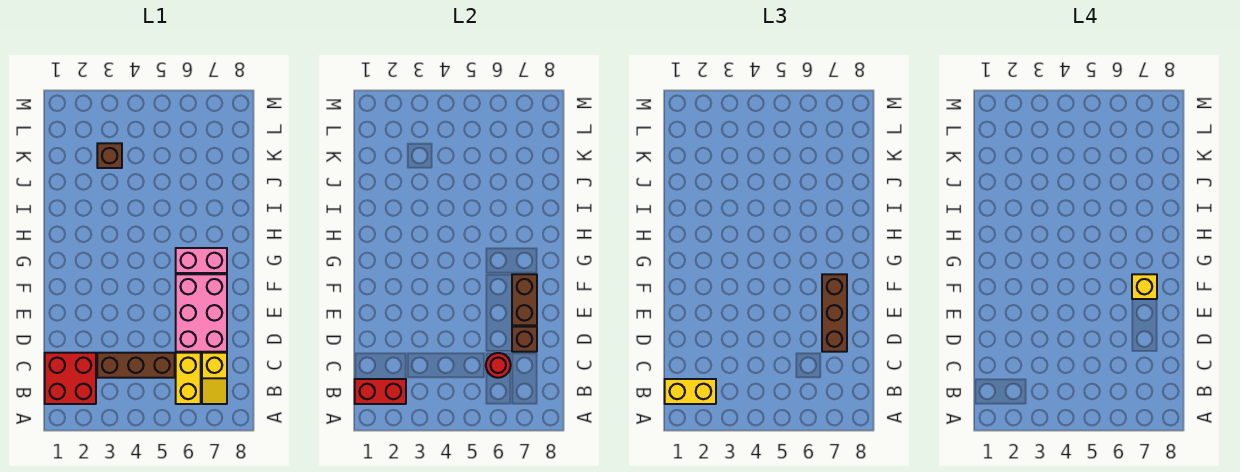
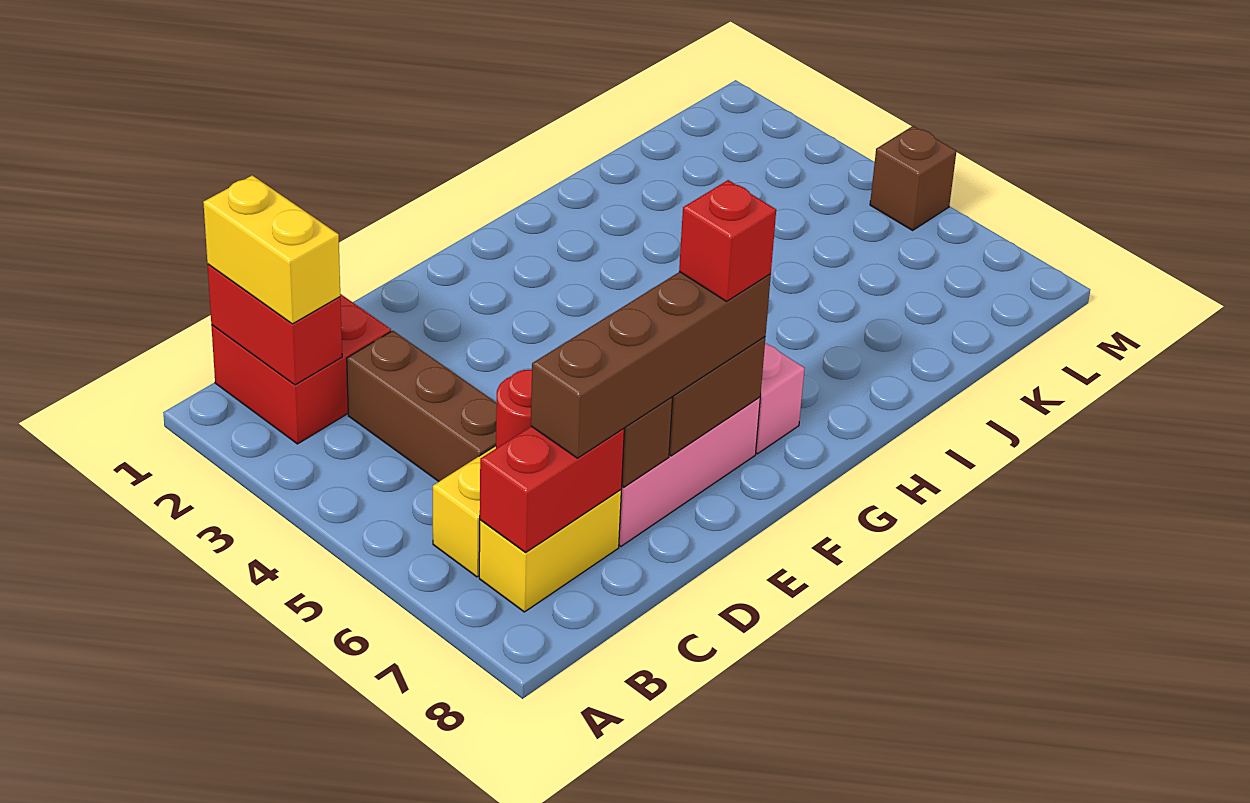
yellow slope B7:C7 level 1 top C -> yellow brick B7:C7 level 1
none -> red brick B7:C7 level 2
brown brick D7:F7 level 3 -> brown brick C7:F7 level 3
yellow brick F7 level 4 -> red brick F7 level 4
brown brick K3 level 1 -> brown brick M5 level 1

